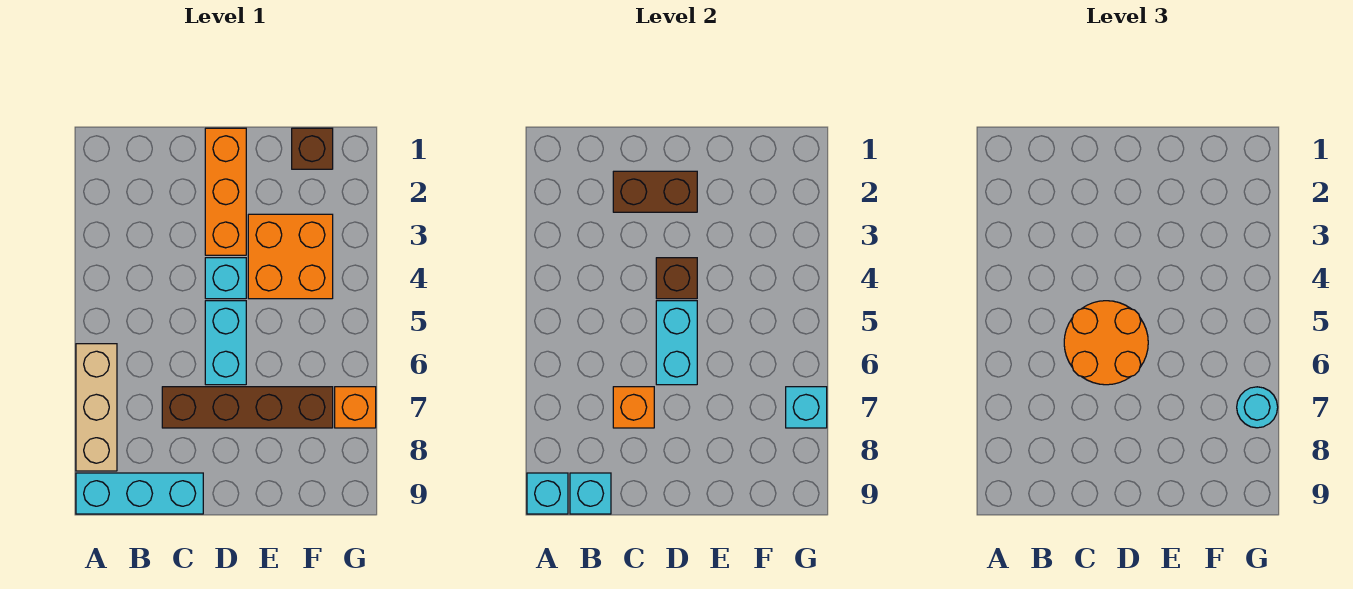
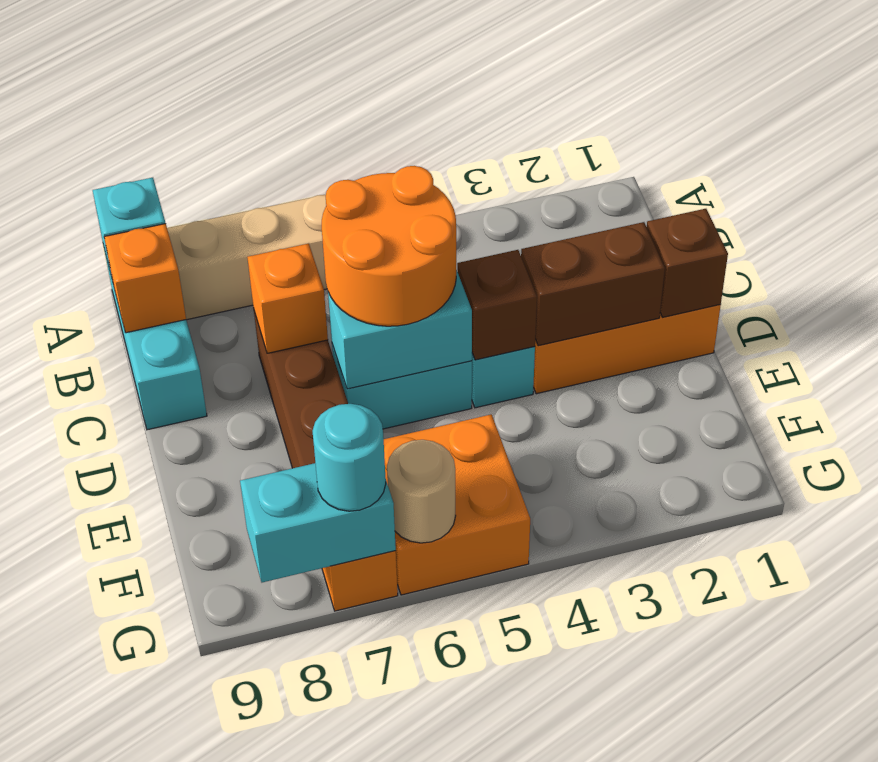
cyan brick B9 level 2 -> orange brick B9 level 2
brown brick C2:D2 level 2 -> brown brick D2:D3 level 2
orange brick E3:F4 level 1 -> orange brick F5:G6 level 1
brown brick F1 level 1 -> brown brick D1 level 2
none -> tan round brick G6 level 2
cyan brick G7 level 2 -> cyan brick G7:G8 level 2

